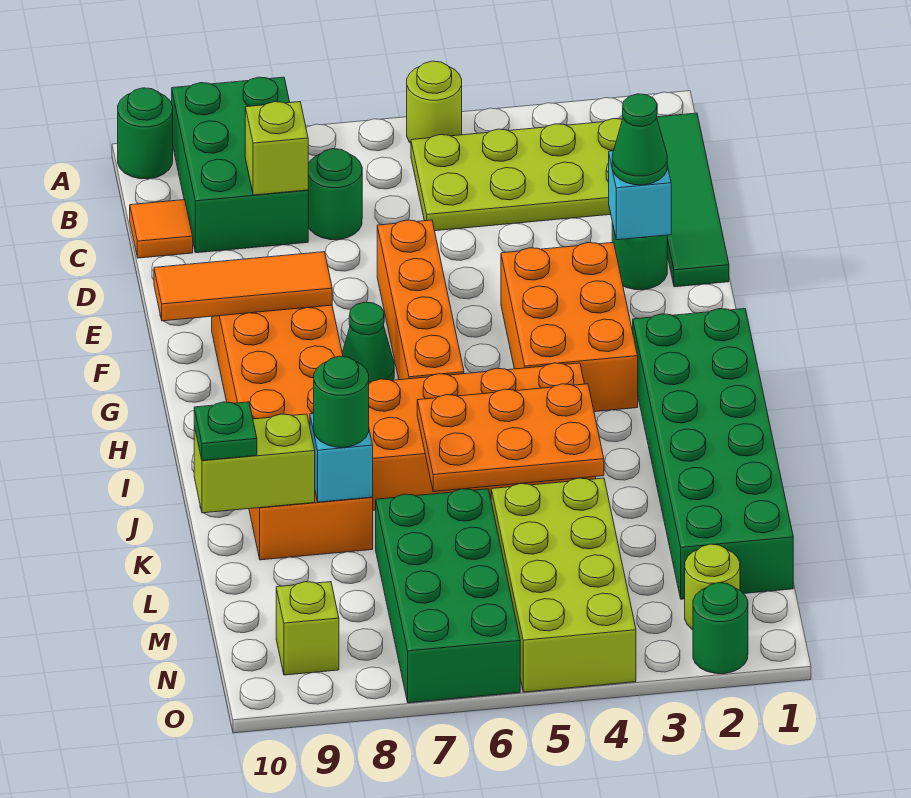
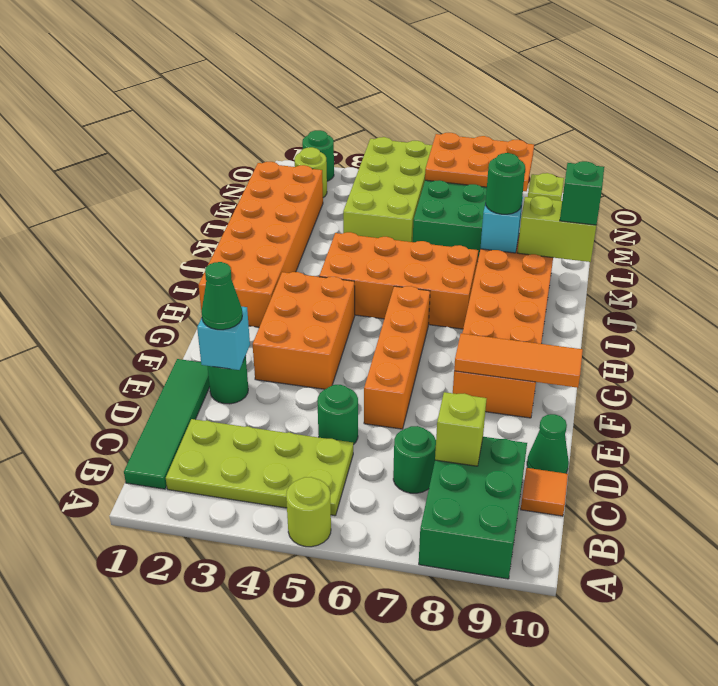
green round brick A10 level 1 -> green round brick D5 level 1
green cone G7 level 1 -> green cone D10 level 1
green brick H1:M2 level 1 -> orange brick H1:M2 level 1
orange plate J4:K6 level 2 -> orange plate N6:O8 level 2
green plate K10 level 3 -> green brick K10 level 3

